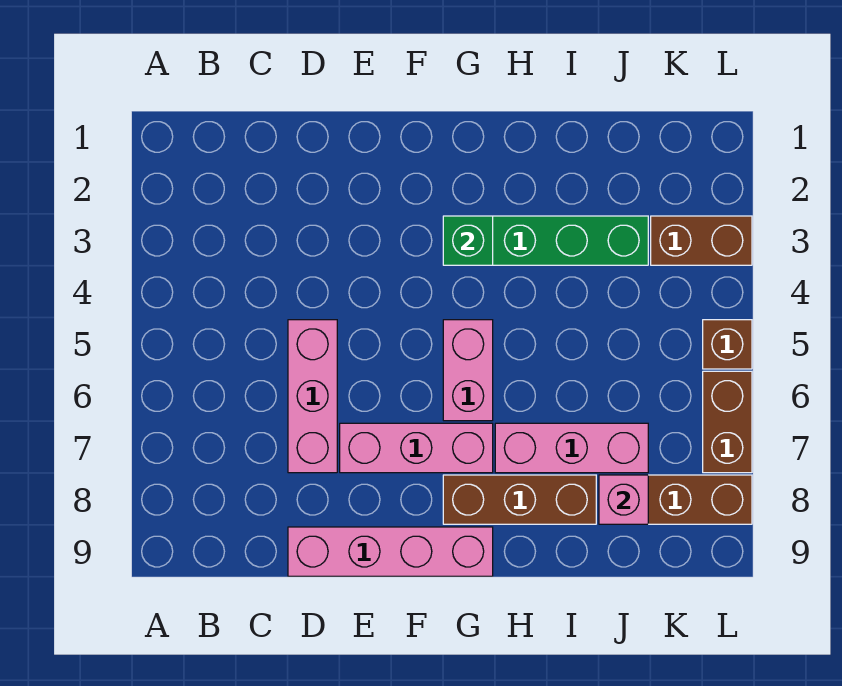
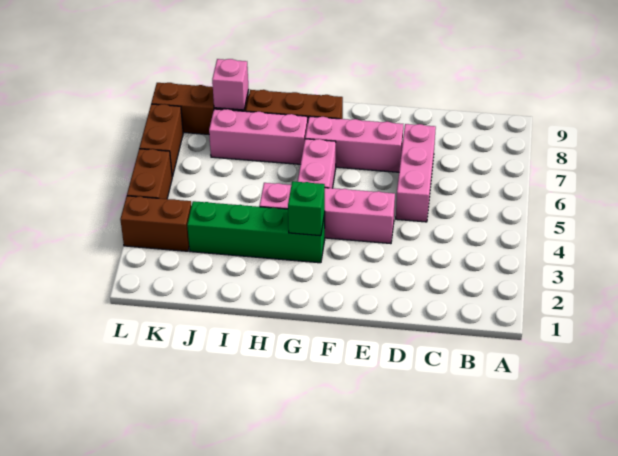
pink brick D9:G9 level 1 -> pink brick E4:H4 level 1
brown brick L5 level 1 -> brown brick L4:L5 level 1

